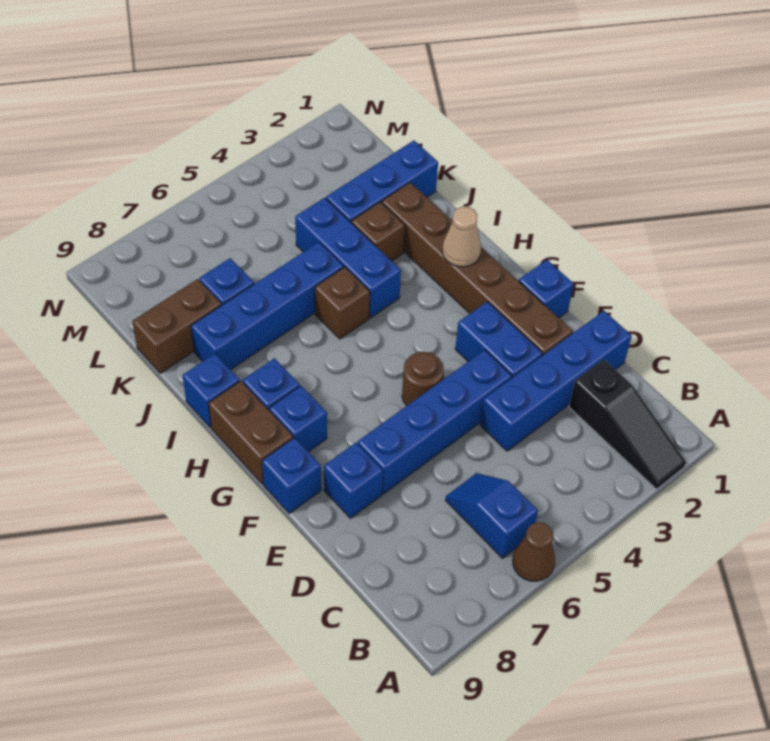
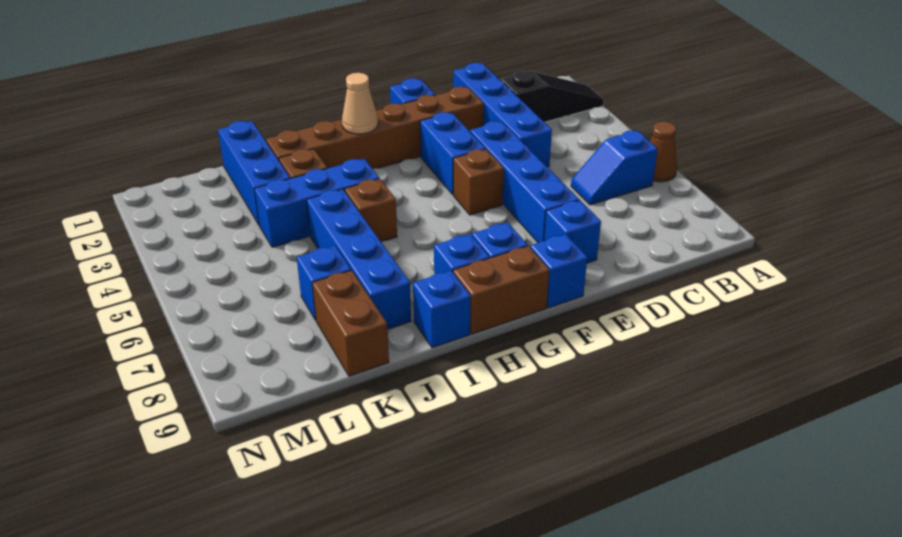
blue brick E3:F3 level 1 -> blue brick F3:F4 level 1
brown round brick F5 level 1 -> brown brick F5 level 1

